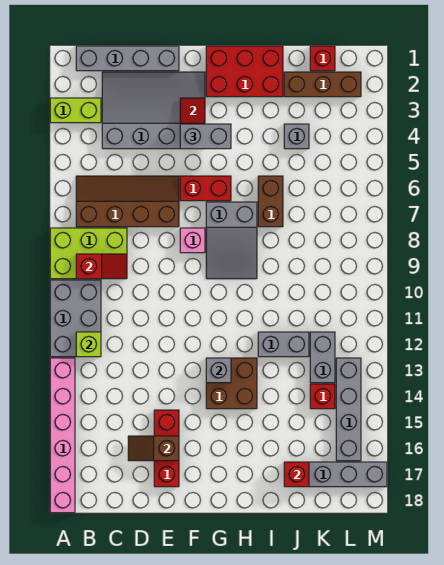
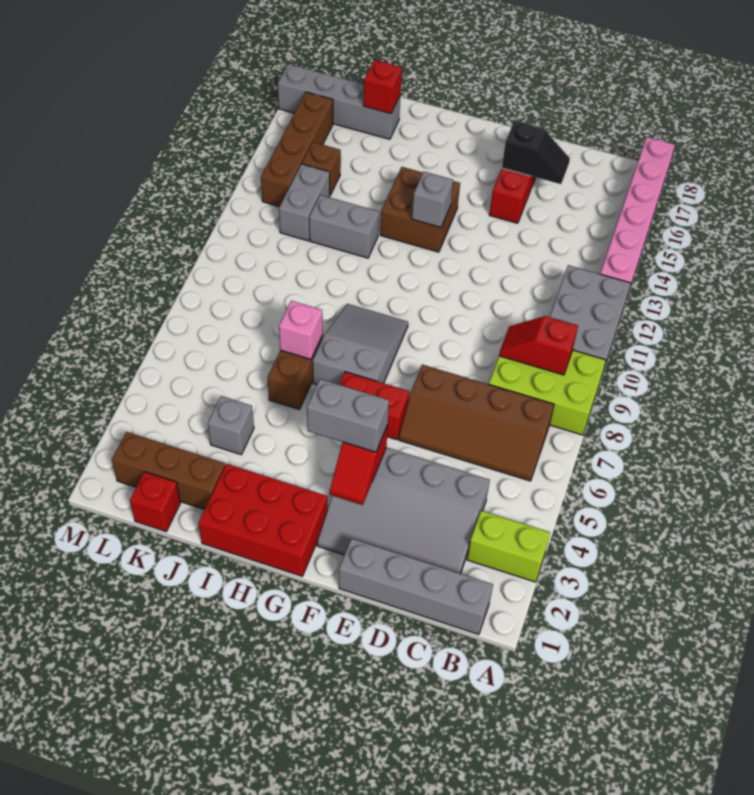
lime brick B12 level 2 -> none
brown slope D16:E16 level 2 top E -> black slope D16:E16 level 2 top E
pink brick F8 level 1 -> pink brick I7 level 2
red brick K14 level 1 -> brown brick K14 level 1
grey brick L13:L16 level 1 -> brown brick L13:L16 level 1

